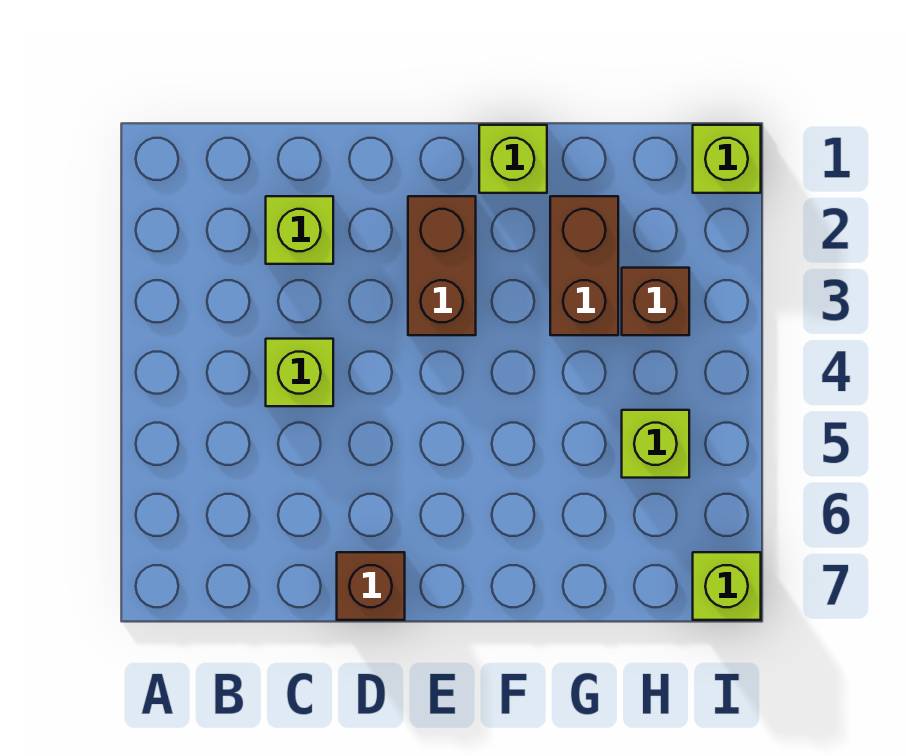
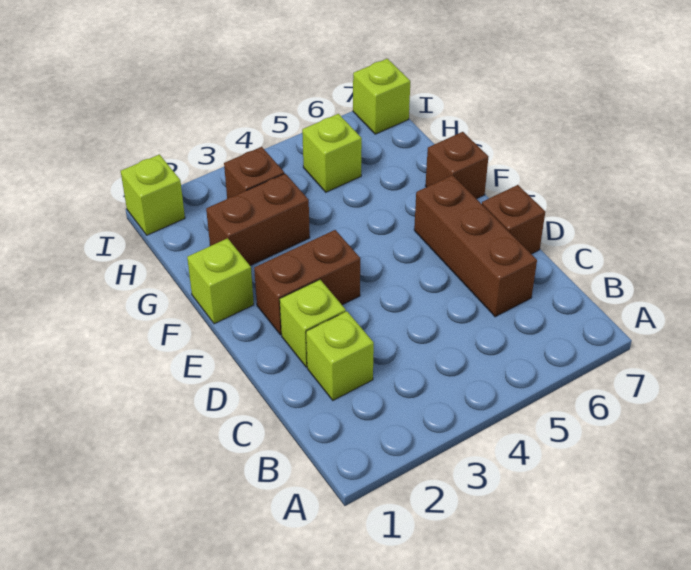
lime brick C4 level 1 -> lime brick D2 level 1
none -> brown brick C6:E6 level 1
none -> brown brick F7 level 1

